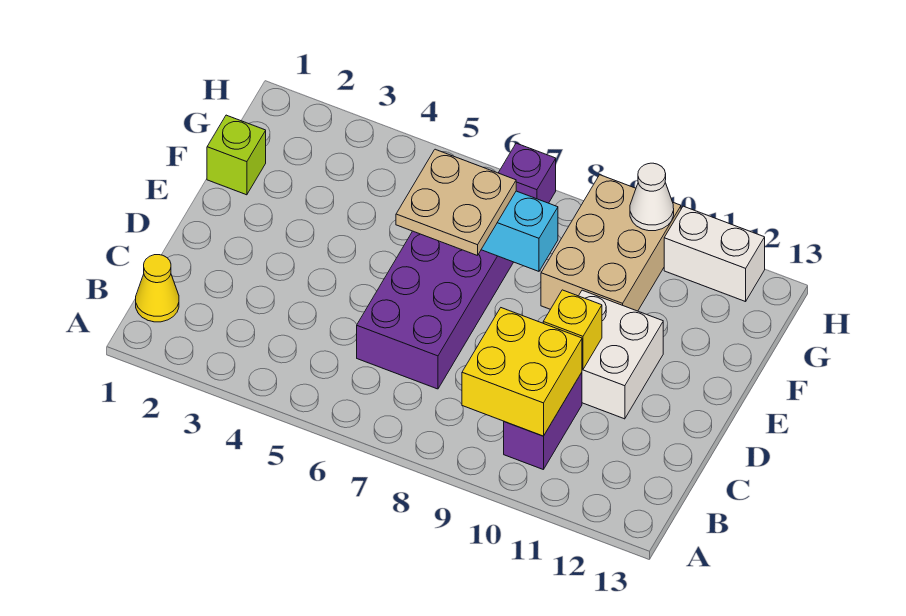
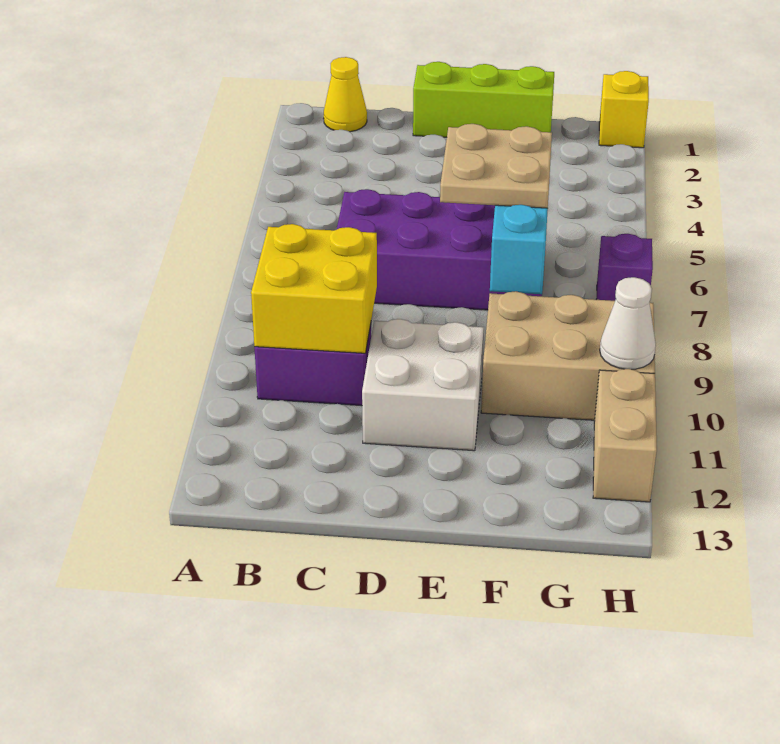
yellow brick D10 level 2 -> yellow brick H1 level 1
lime brick F1 level 1 -> lime brick D1:F1 level 1
white brick H11:H12 level 1 -> tan brick H11:H12 level 1

